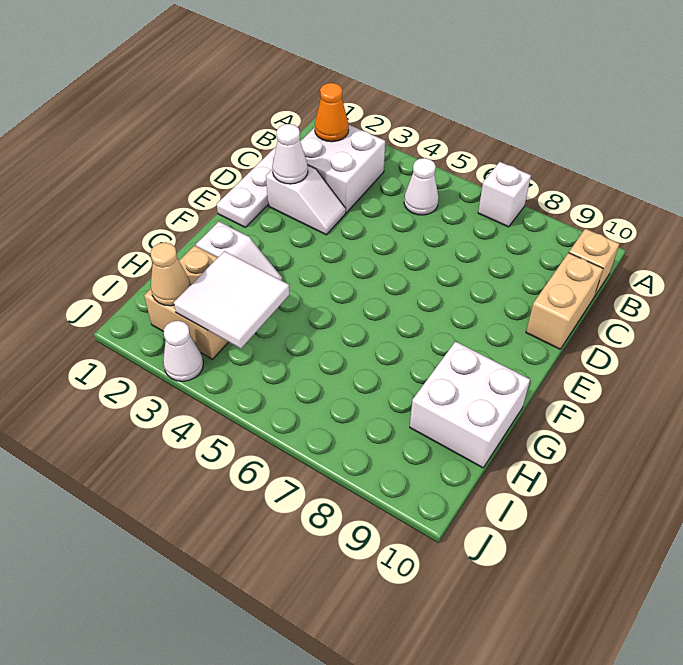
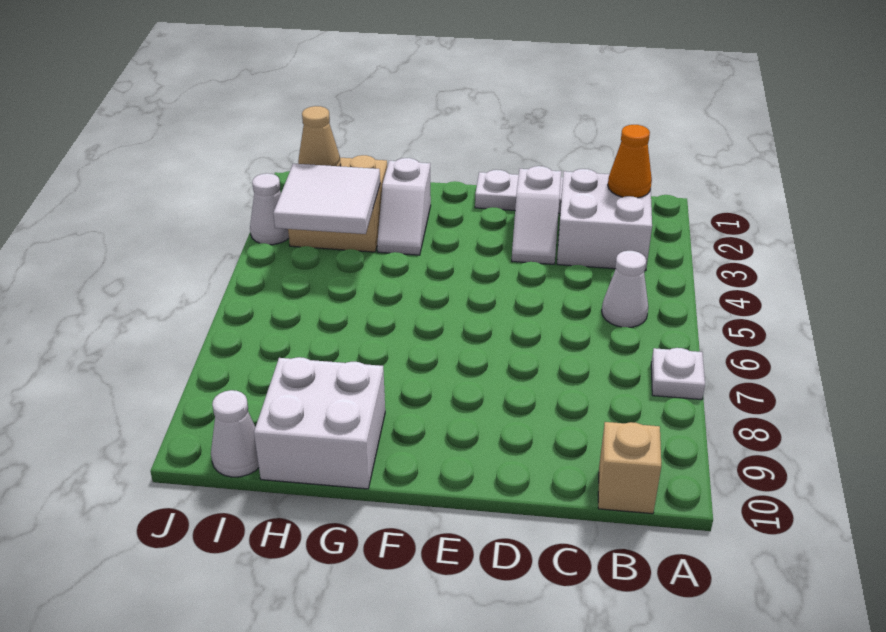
white brick A7 level 1 -> white plate A7 level 1
tan brick C10:D10 level 1 -> none
white cone D2 level 2 -> white cone I10 level 1

